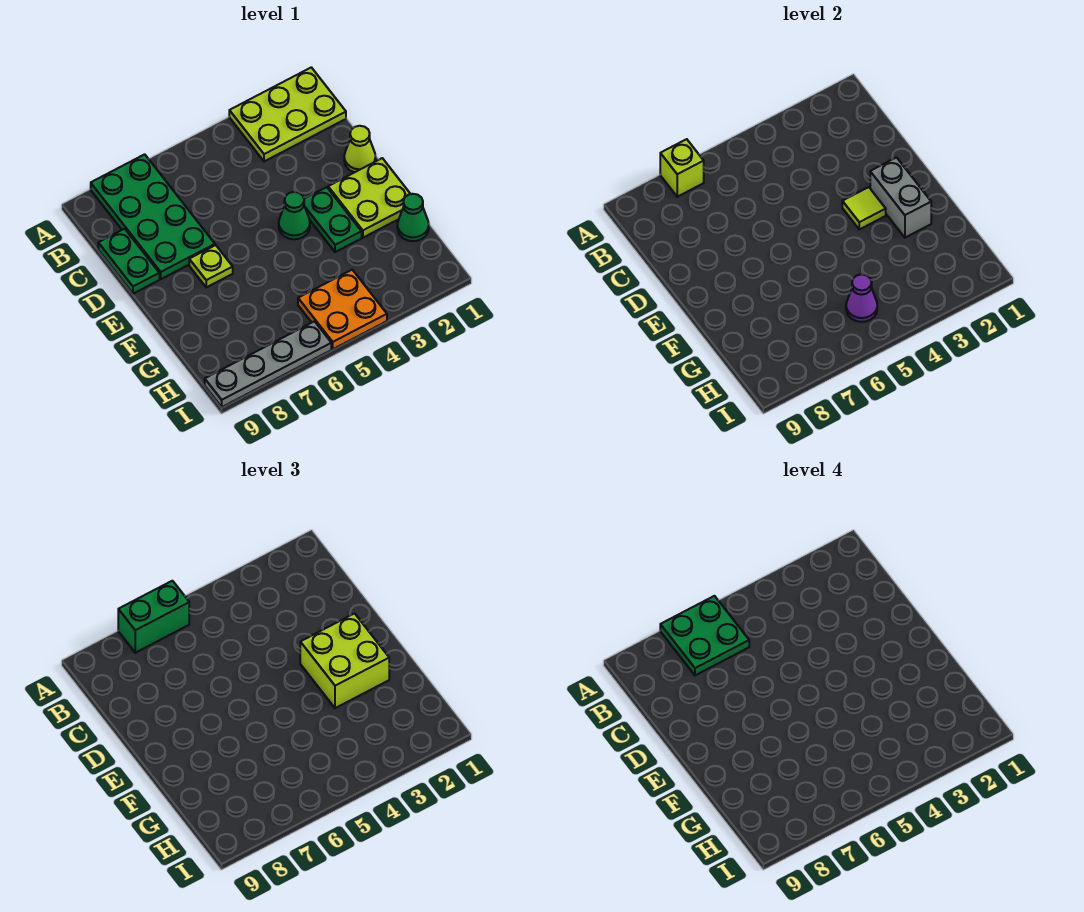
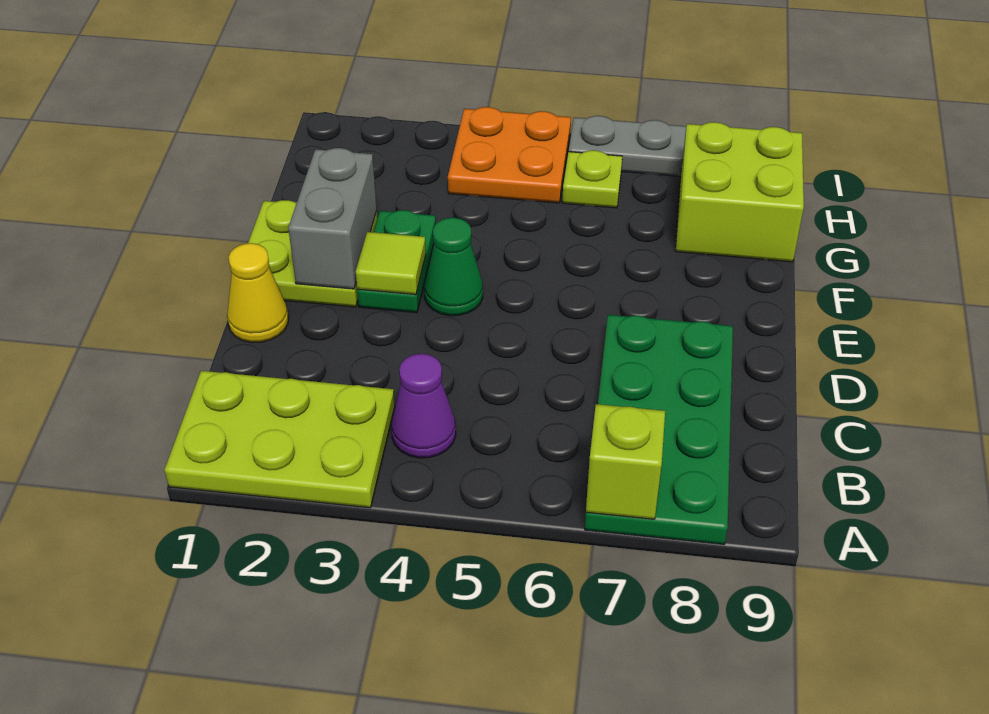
green brick A6:A7 level 3 -> none
green plate A6:B7 level 4 -> none
green plate C9:D9 level 1 -> none
lime cone D1 level 1 -> yellow cone D1 level 1
lime brick E2:F3 level 3 -> lime brick G8:H9 level 1
lime plate E7 level 1 -> lime plate H6 level 1
green cone G1 level 1 -> none
purple cone H5 level 2 -> purple cone B4 level 1

